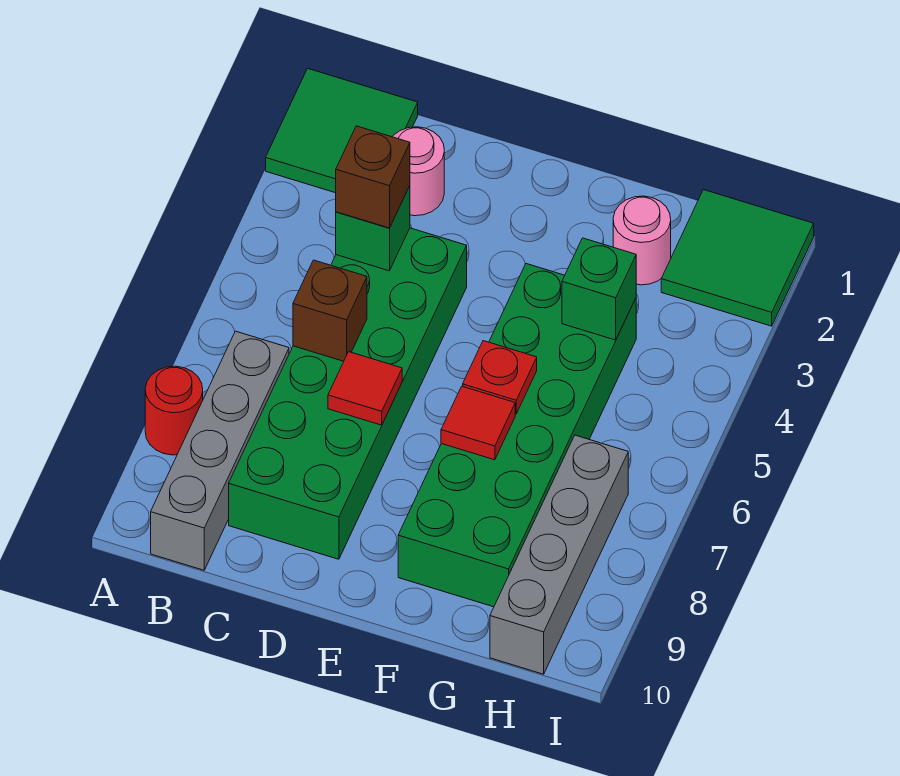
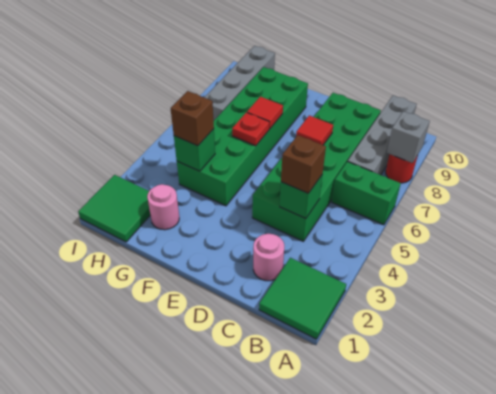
none -> green brick A6:B6 level 1
none -> grey brick A8 level 2
brown brick C6 level 2 -> brown brick G4 level 3

